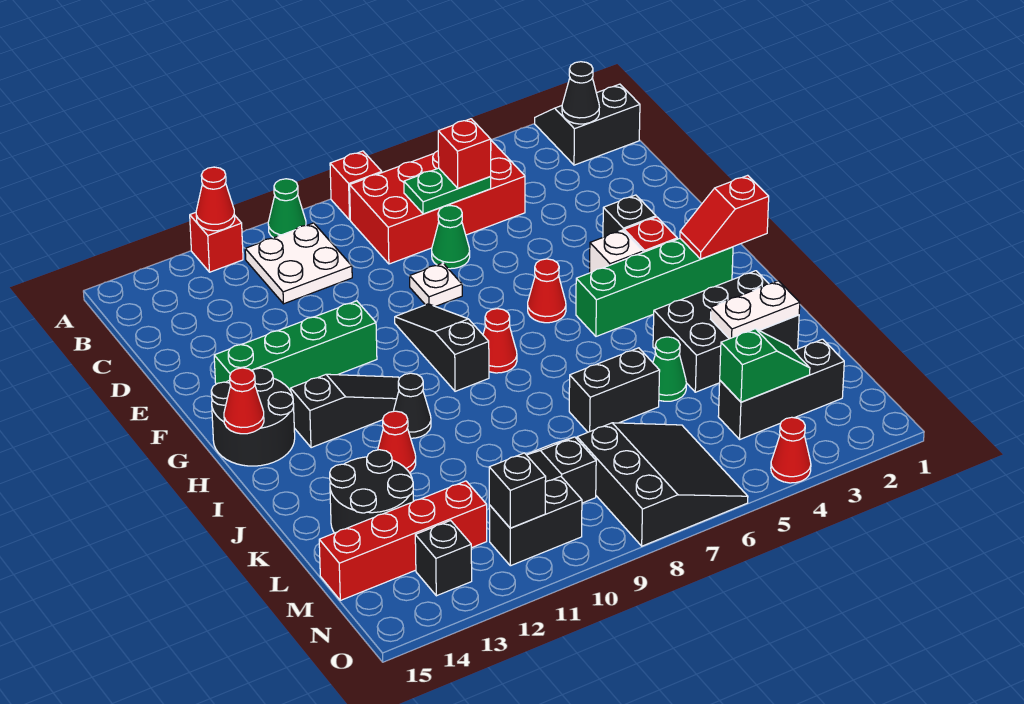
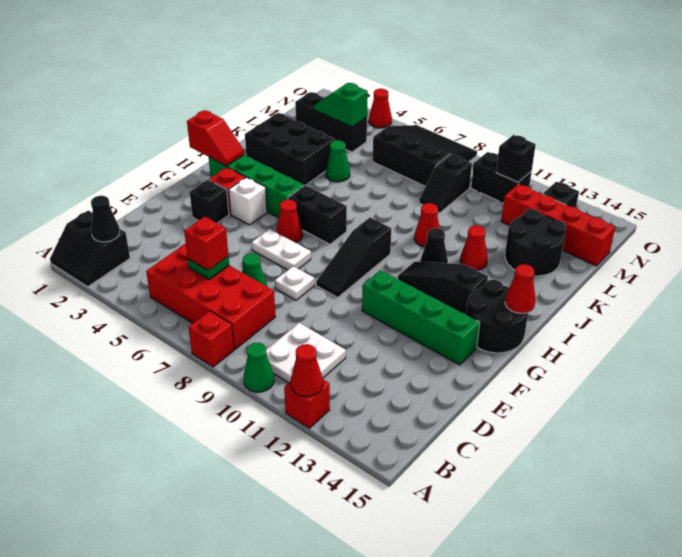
green plate C6:C7 level 2 -> green plate C6 level 2
red cone H8 level 1 -> red cone J10 level 1
white plate K2:K3 level 2 -> white plate F6:F7 level 1
black brick K6:K7 level 1 -> black brick H6:H7 level 1
black slope M6:O8 level 1 top 8 -> black slope M6:O8 level 1 top M

